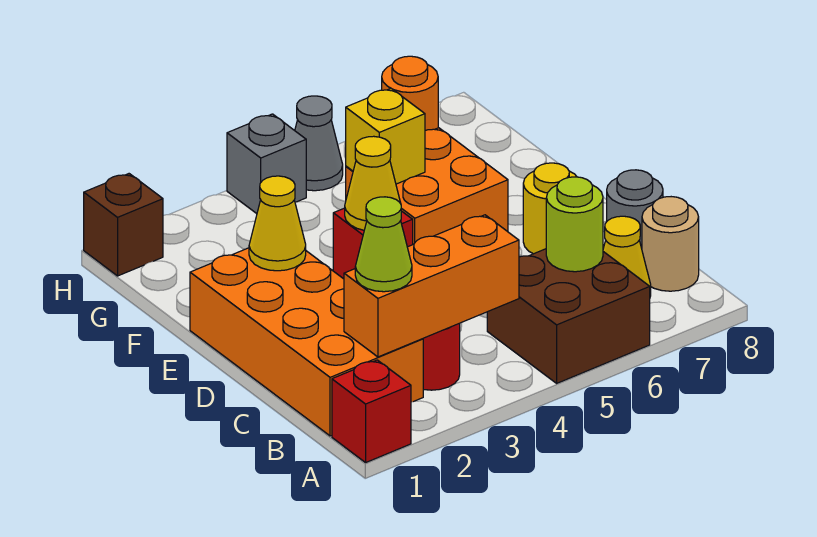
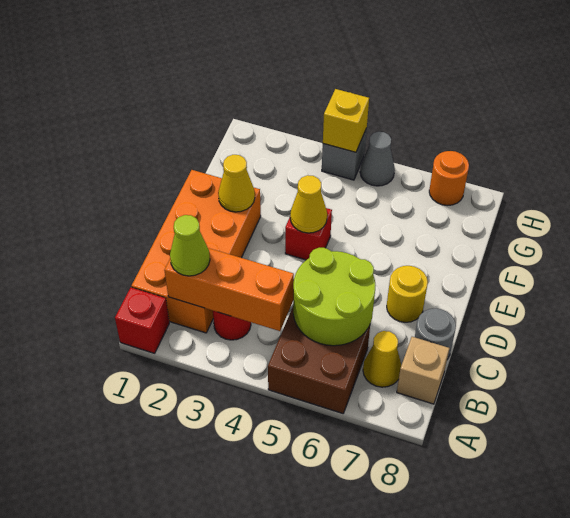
lime round brick B6 level 2 -> lime round brick B5:C6 level 2
tan round brick B8 level 1 -> tan brick B8 level 1
orange brick E5:F6 level 1 -> none
yellow brick F5 level 2 -> yellow brick H4 level 2
brown brick H1 level 1 -> none

